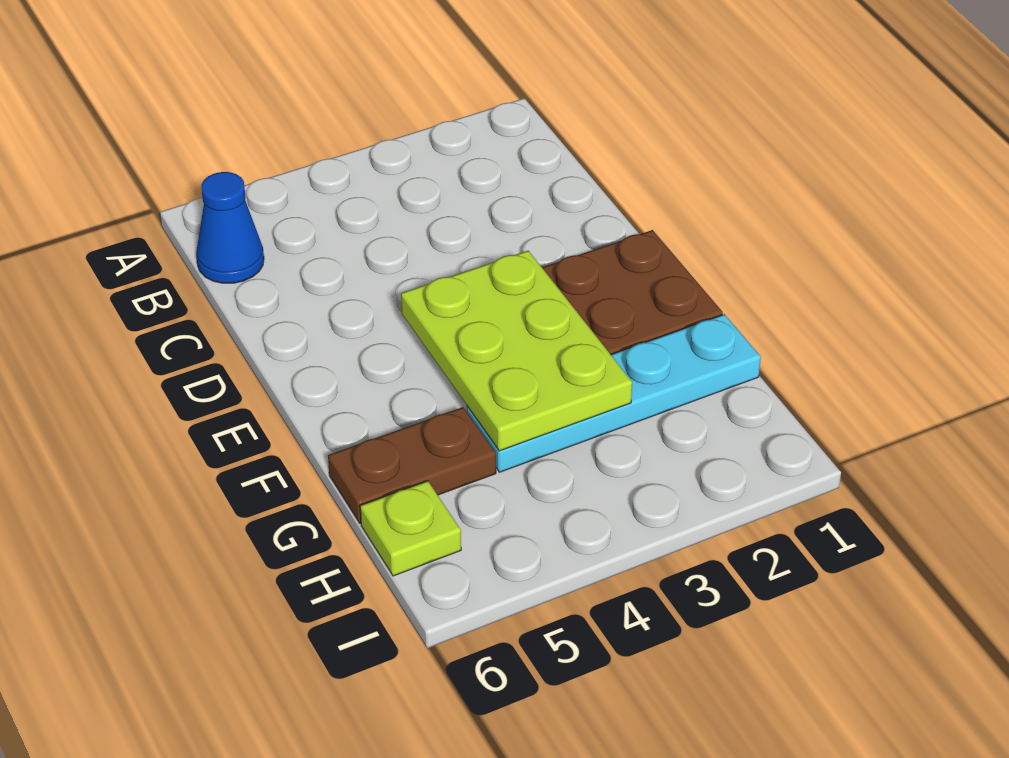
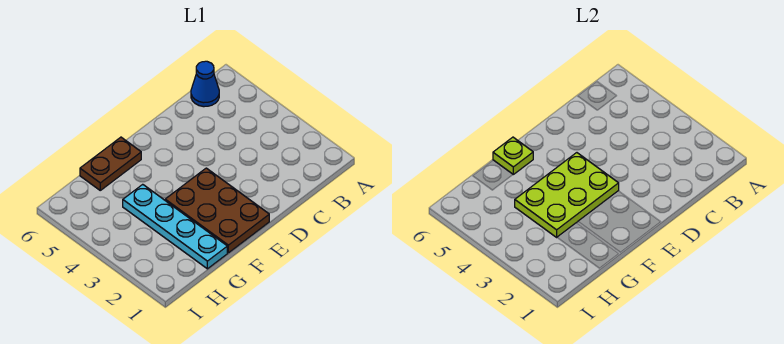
brown plate G5:G6 level 1 -> brown plate F6:G6 level 1
lime plate H6 level 1 -> lime plate F6 level 2

